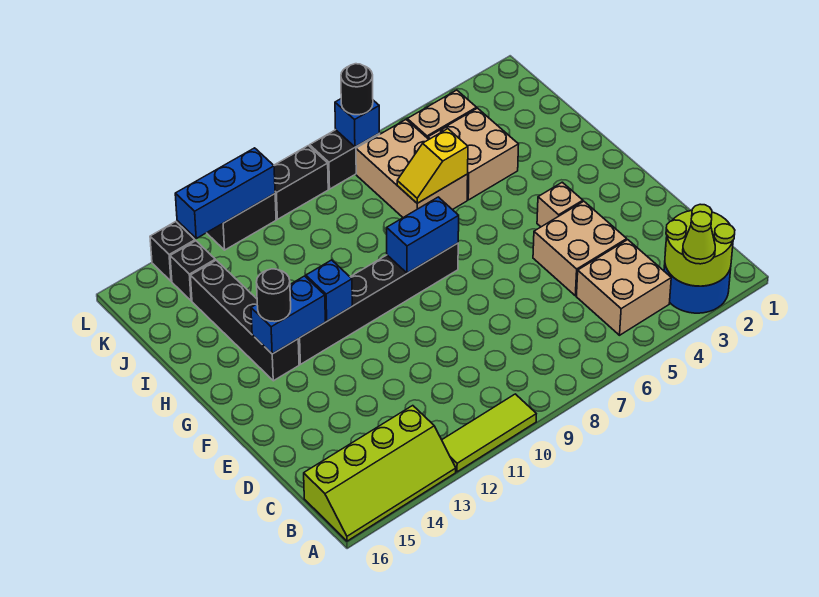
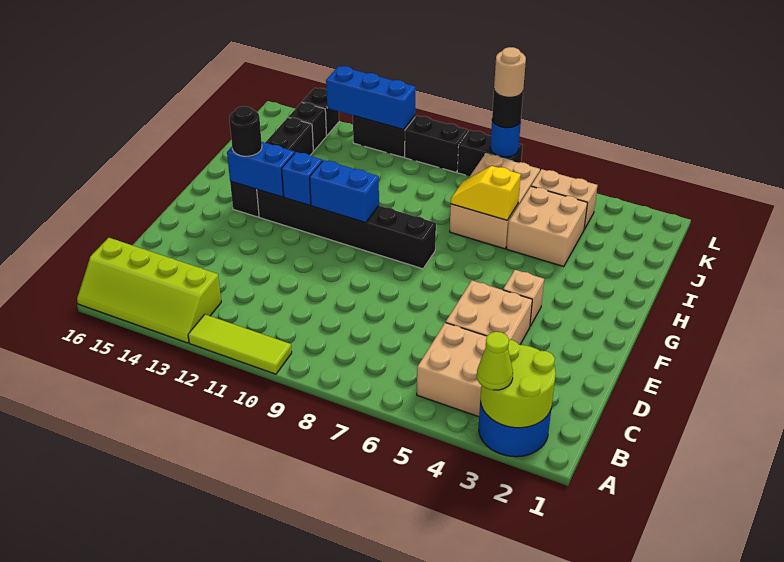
blue brick G8:G9 level 2 -> blue brick G10:G11 level 2
blue brick L7 level 2 -> blue round brick L7 level 2
none -> tan round brick L7 level 4

